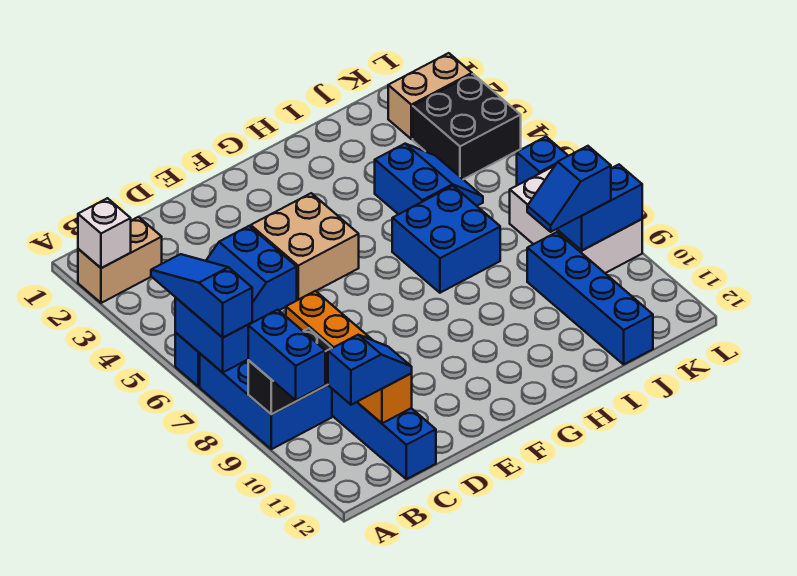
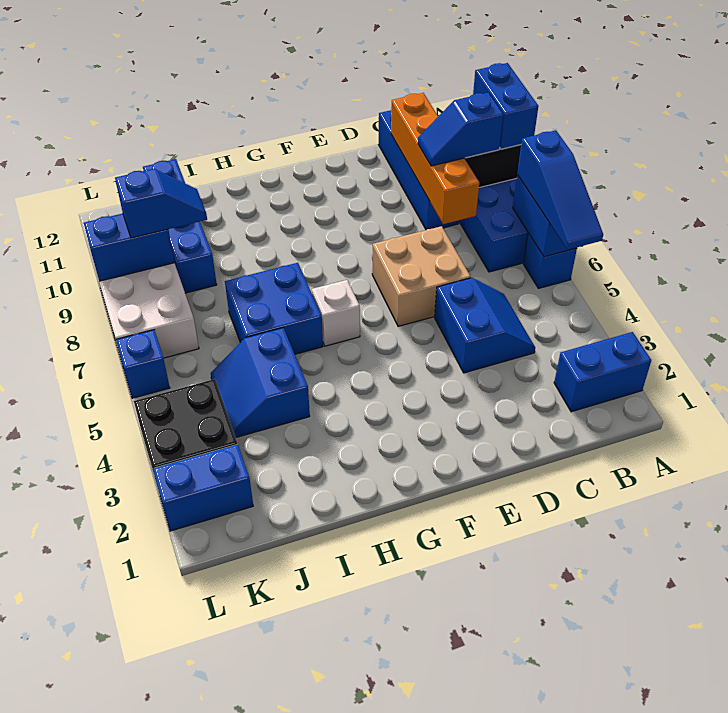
tan brick A2:B2 level 1 -> blue brick A2:B2 level 1
white brick A2 level 2 -> white brick G6 level 1
blue slope B11:C11 level 3 top B -> blue slope B9:C9 level 3 top B
tan brick E4:F5 level 1 -> tan brick D6:E7 level 1
tan brick K2:L2 level 1 -> blue brick K2:L2 level 1

